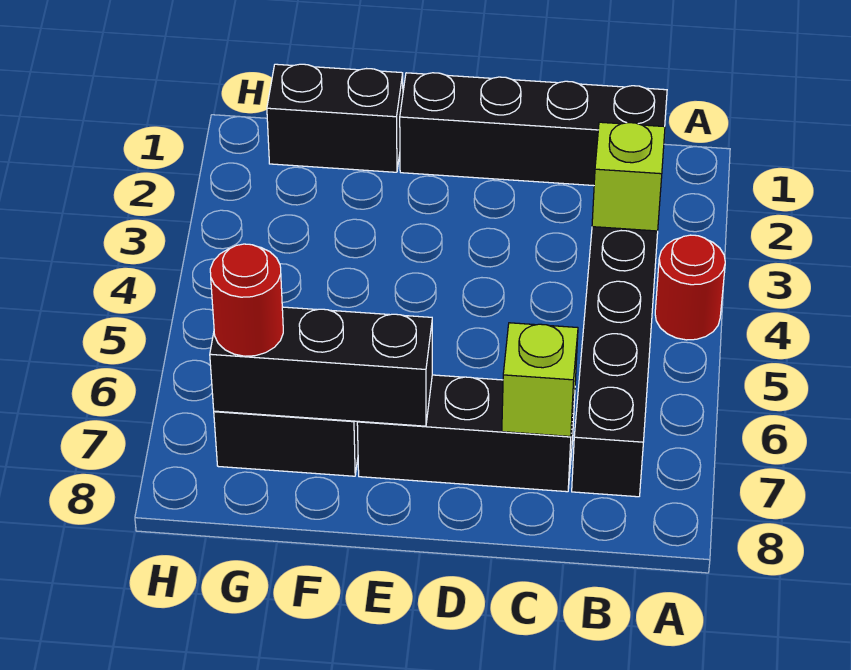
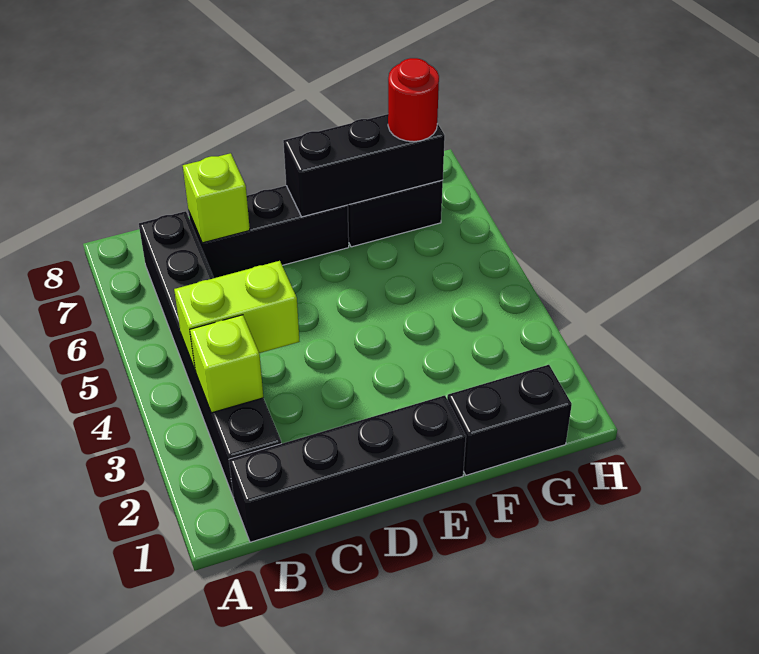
red round brick A4 level 1 -> none
none -> lime brick B4:C4 level 2

